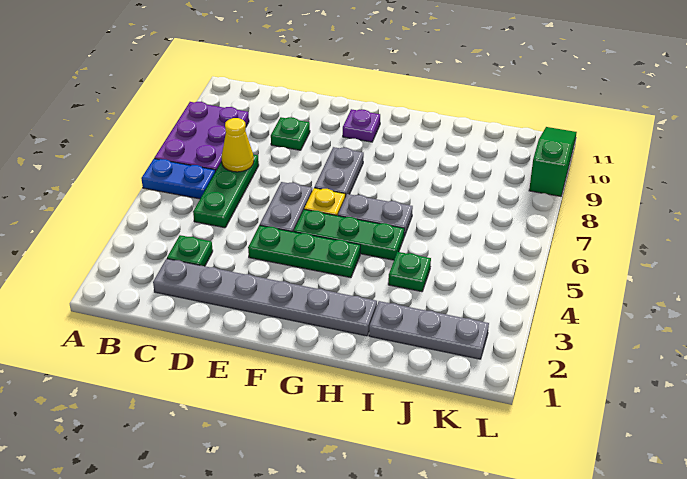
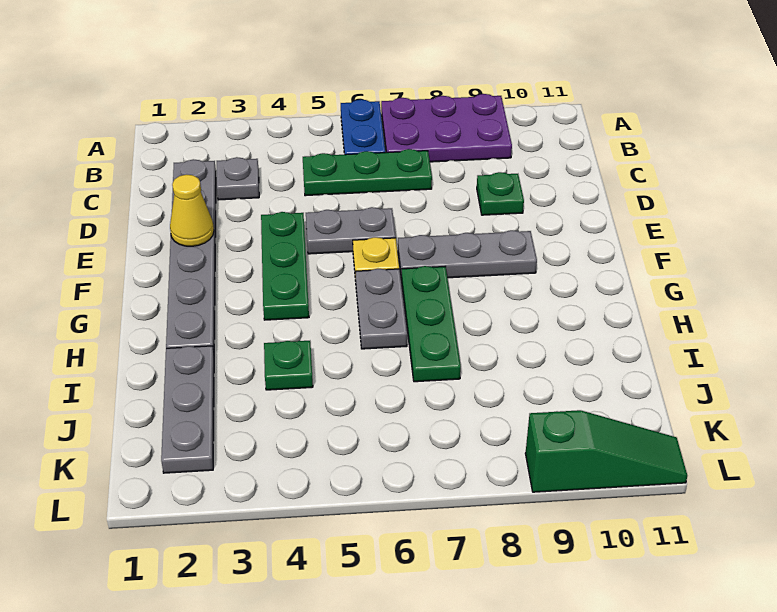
green plate C3 level 1 -> grey plate C3 level 1
yellow cone C7 level 2 -> yellow cone E2 level 2
green plate F5:H5 level 1 -> green plate G7:I7 level 1
grey plate F7:F8 level 1 -> grey plate F7:F9 level 1
purple plate F10 level 1 -> none

